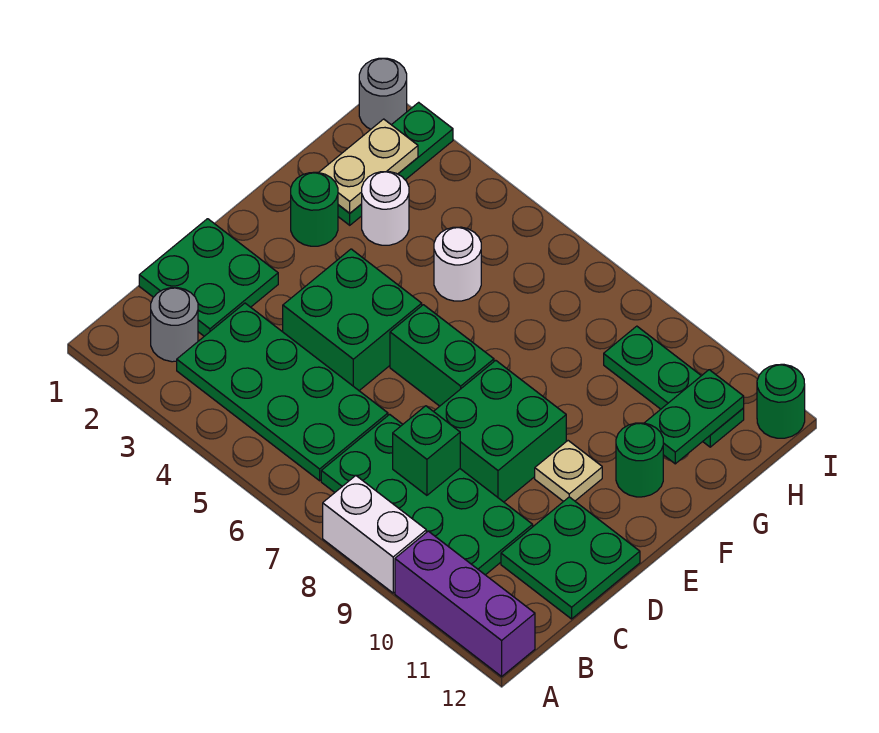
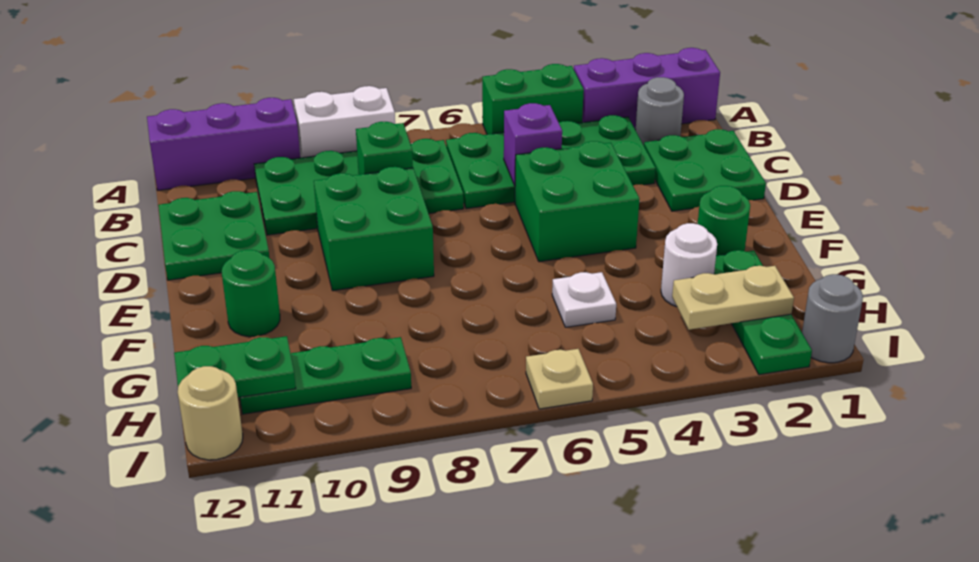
none -> purple brick A1:A3 level 1
none -> purple brick C5 level 2
green brick E6:E7 level 1 -> green brick A4:A5 level 1
tan plate E10 level 1 -> tan plate I6 level 1
tan plate G2:H2 level 2 -> tan plate H2:H3 level 2
white round brick G5 level 1 -> white plate G5 level 1
green plate G11:H11 level 2 -> green plate H11:H12 level 2
green round brick I12 level 1 -> tan round brick I12 level 1

